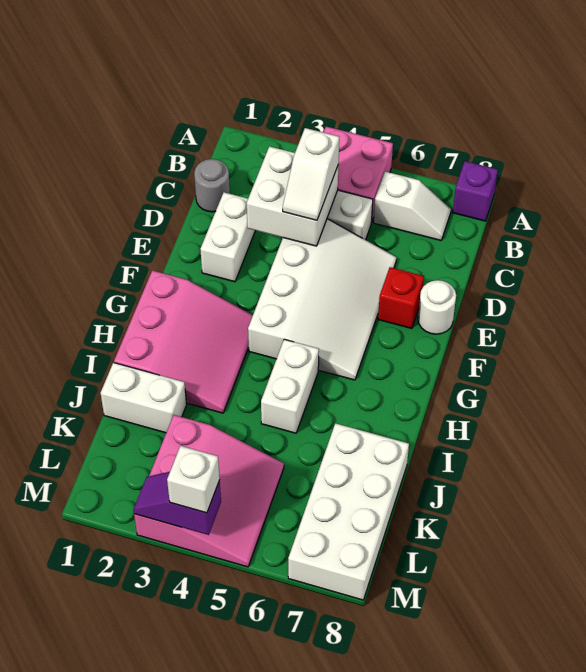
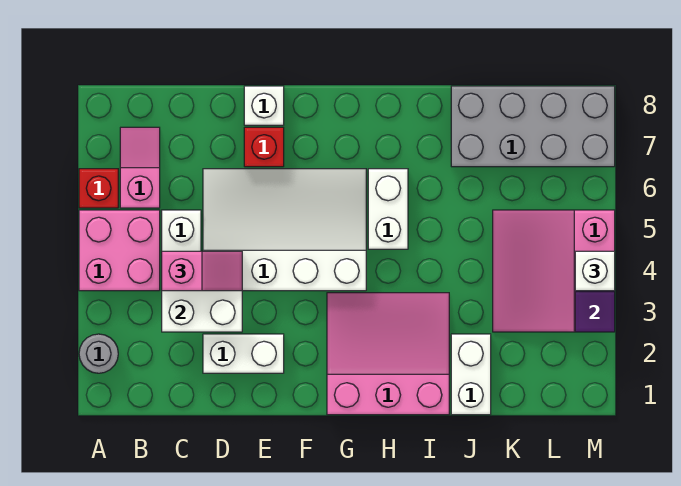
none -> red brick A6 level 1
purple brick A8 level 1 -> none
white slope B6:B7 level 1 top 6 -> pink slope B6:B7 level 1 top 6
grey round brick C1 level 1 -> grey round brick A2 level 1
white slope C4:D4 level 3 top C -> pink slope C4:D4 level 3 top C
white round brick E8 level 1 -> white brick E8 level 1
white brick H5:I5 level 1 -> white brick H5:H6 level 1
white brick J7:M8 level 1 -> grey brick J7:M8 level 1
pink slope K3:M5 level 1 top 3 -> pink slope K3:M5 level 1 top M

